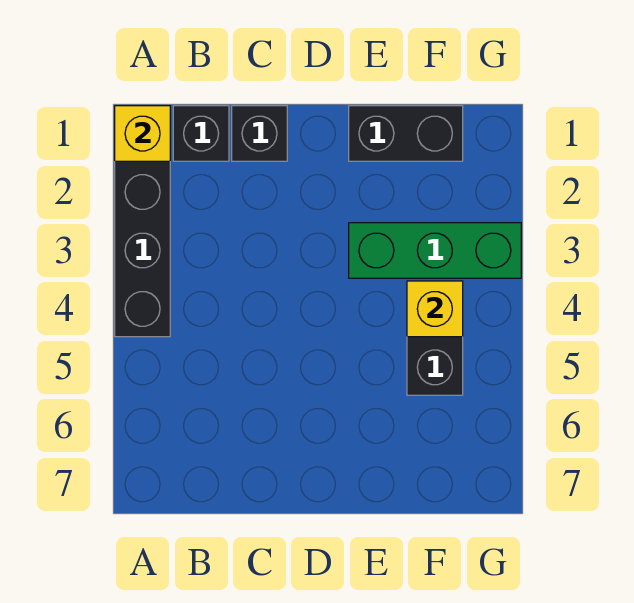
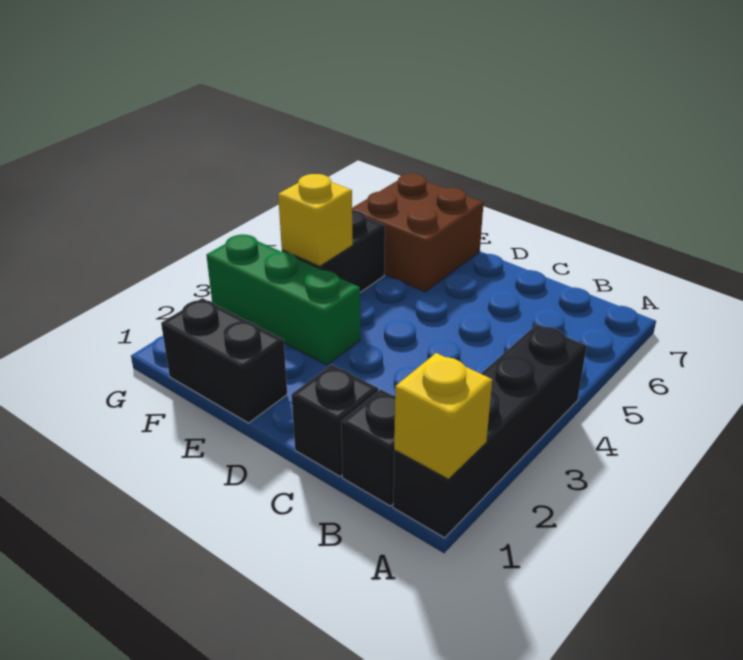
none -> brown brick E6:F7 level 1

